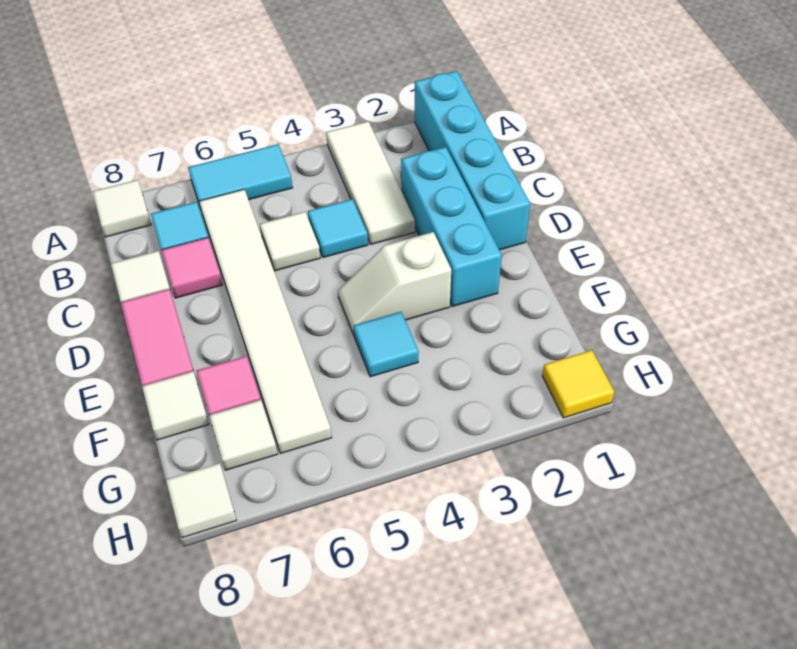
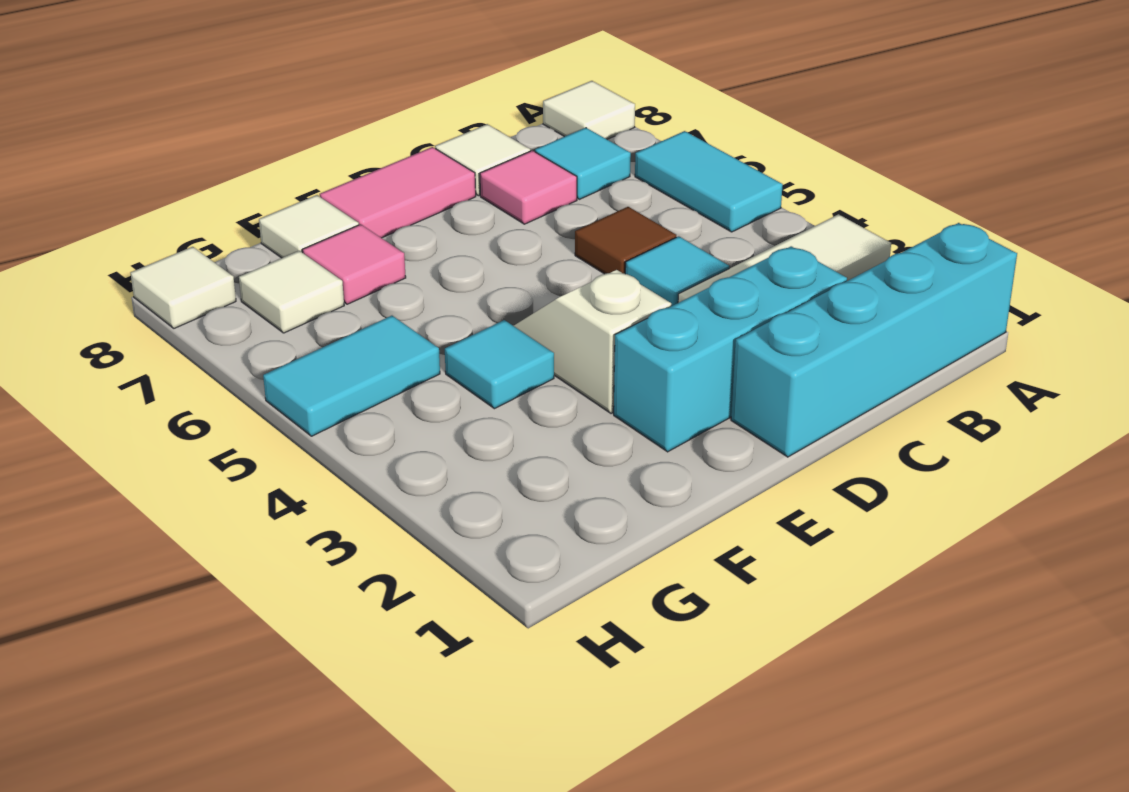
white tile B6:G6 level 1 -> none
white tile C5 level 1 -> brown tile C5 level 1
none -> cyan tile G5:H5 level 1
yellow tile H1 level 1 -> none

